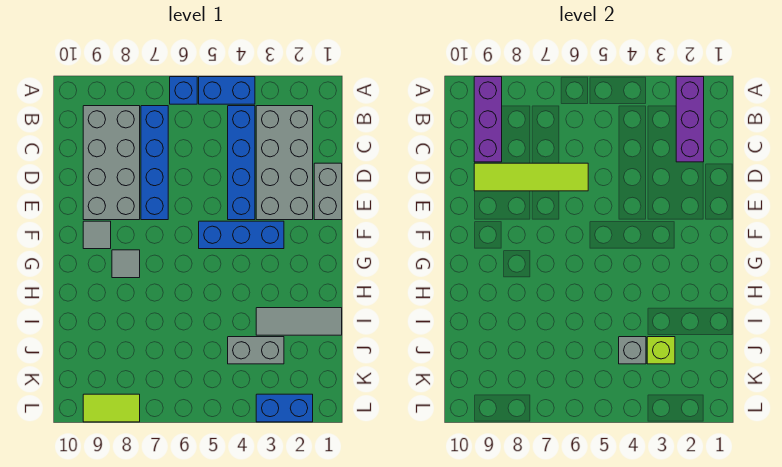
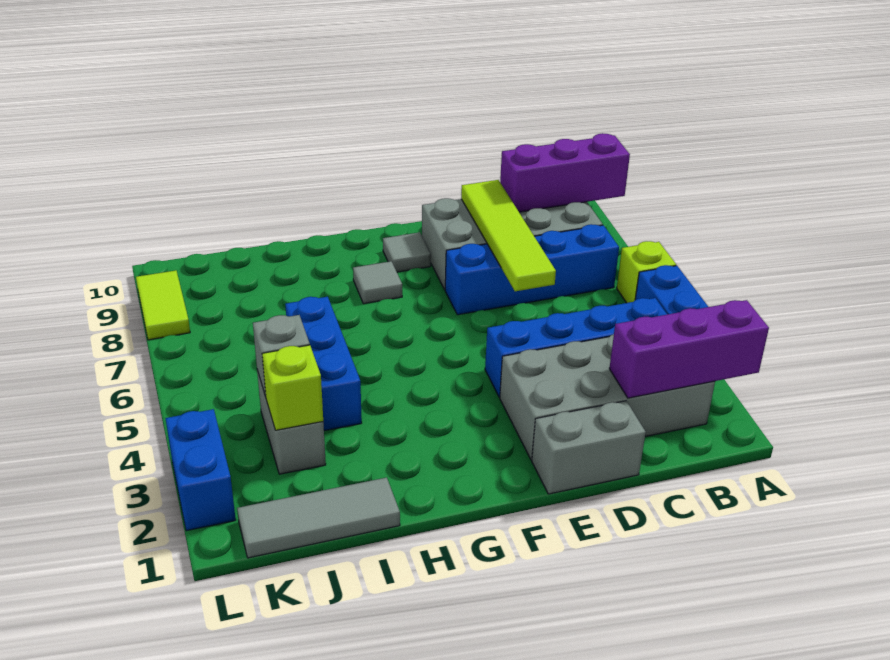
blue brick A6 level 1 -> lime brick A6 level 1
blue brick F3:F5 level 1 -> blue brick I4:I6 level 1
grey tile I1:I3 level 1 -> grey tile I1:K1 level 1

